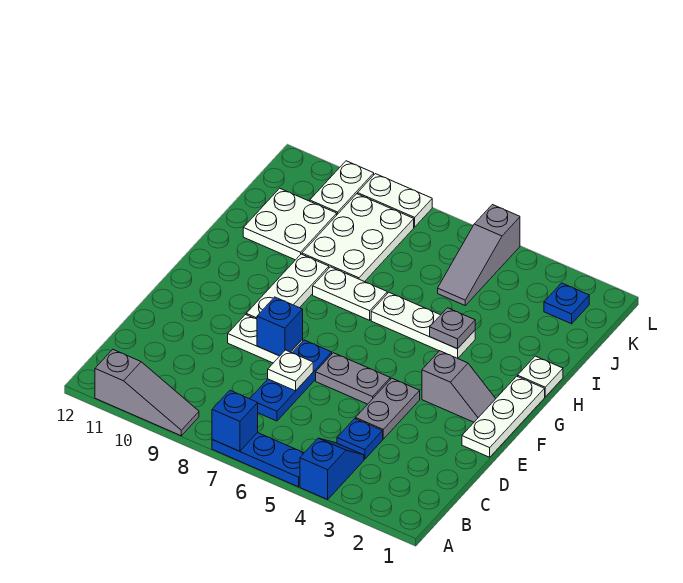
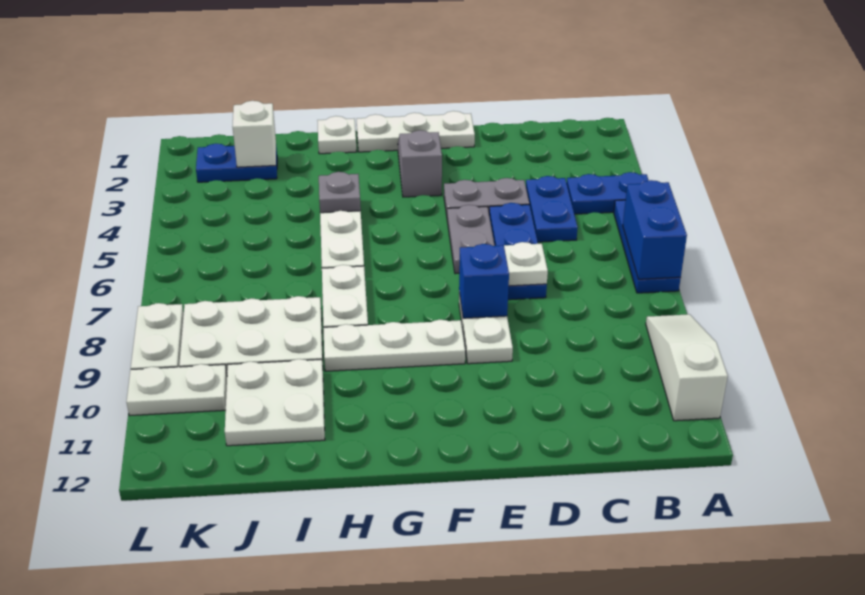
blue slope A4:B4 level 1 top A -> blue plate A4:B4 level 1
blue brick A7 level 2 -> blue brick A6:A7 level 2
grey slope A9:A11 level 1 top 11 -> white slope A9:A11 level 1 top 11
blue plate C4 level 1 -> blue plate C4:C5 level 1
blue plate C7:E7 level 1 -> blue plate D5:D7 level 1
none -> white brick J2 level 2
grey slope J5:L5 level 1 top L -> none
blue plate K2 level 1 -> blue plate J2:K2 level 1

